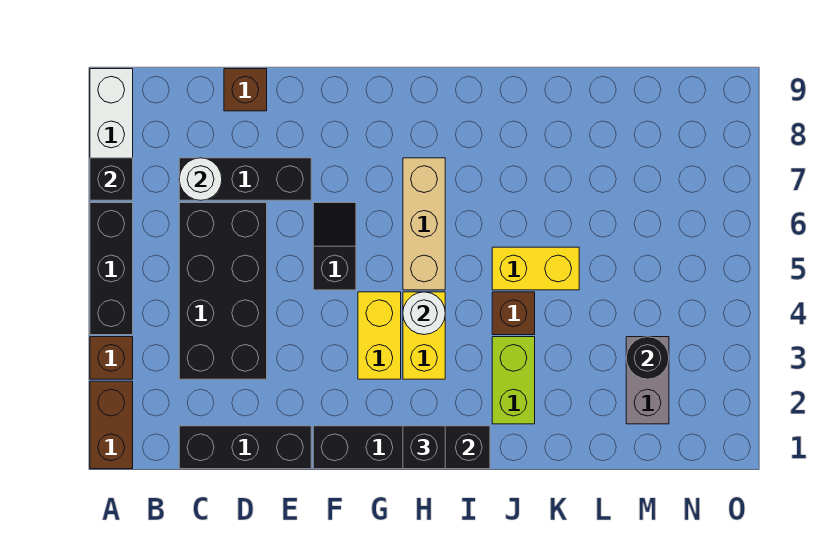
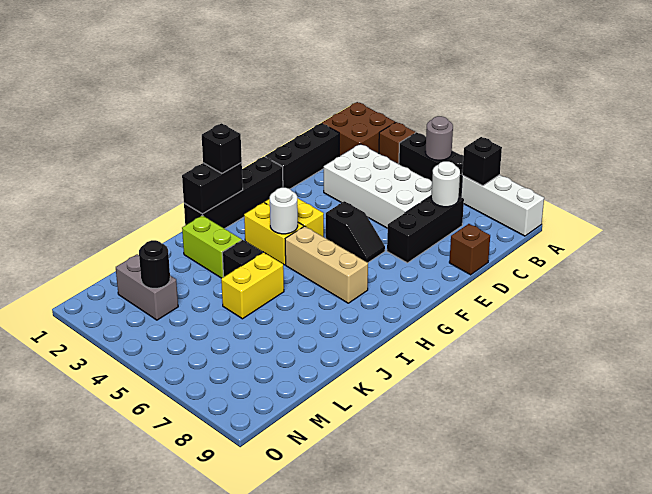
brown brick A1:A2 level 1 -> brown brick A1:B2 level 1
none -> grey round brick A5 level 2
black brick C3:D6 level 1 -> white brick C3:D6 level 1
brown brick J4 level 1 -> black brick J4 level 1

